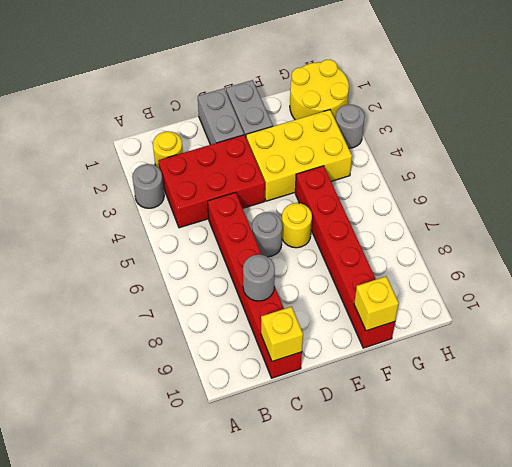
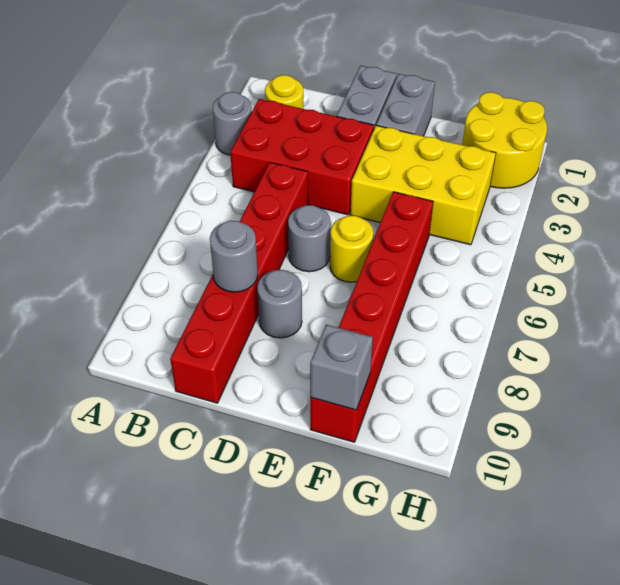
yellow brick C10 level 2 -> none
yellow brick F10 level 2 -> grey brick F10 level 2
grey round brick H3 level 1 -> grey round brick D8 level 1

